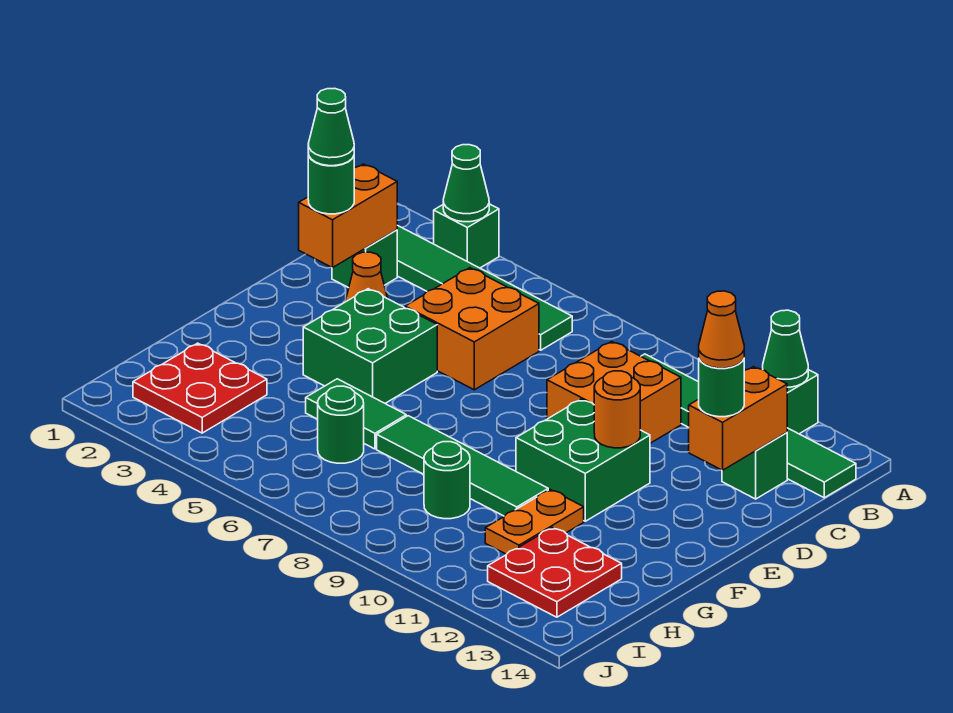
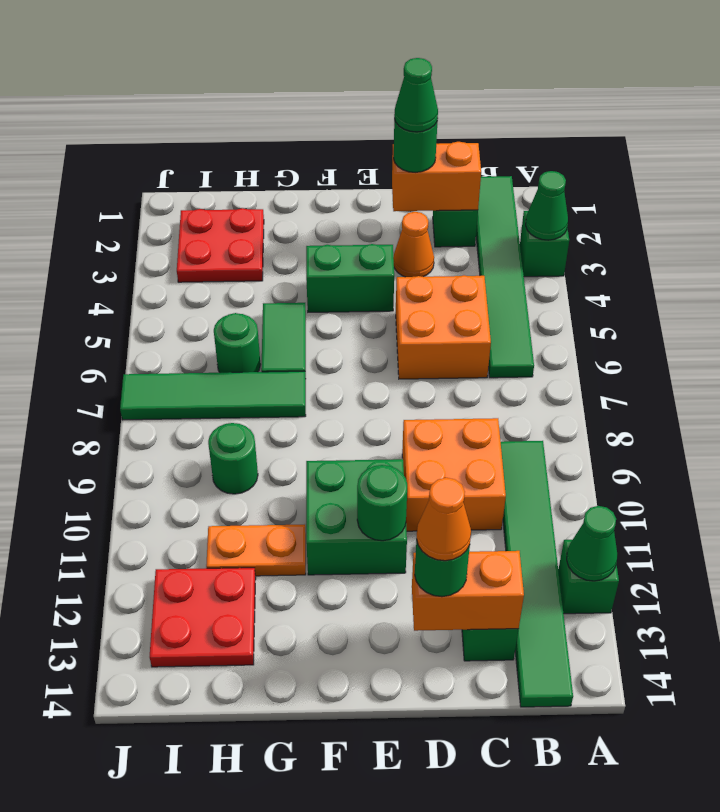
green brick E4:F5 level 1 -> green brick E4:F4 level 1
orange round brick E11 level 2 -> green round brick E11 level 2
green tile G7:G10 level 1 -> green tile G7:J7 level 1

